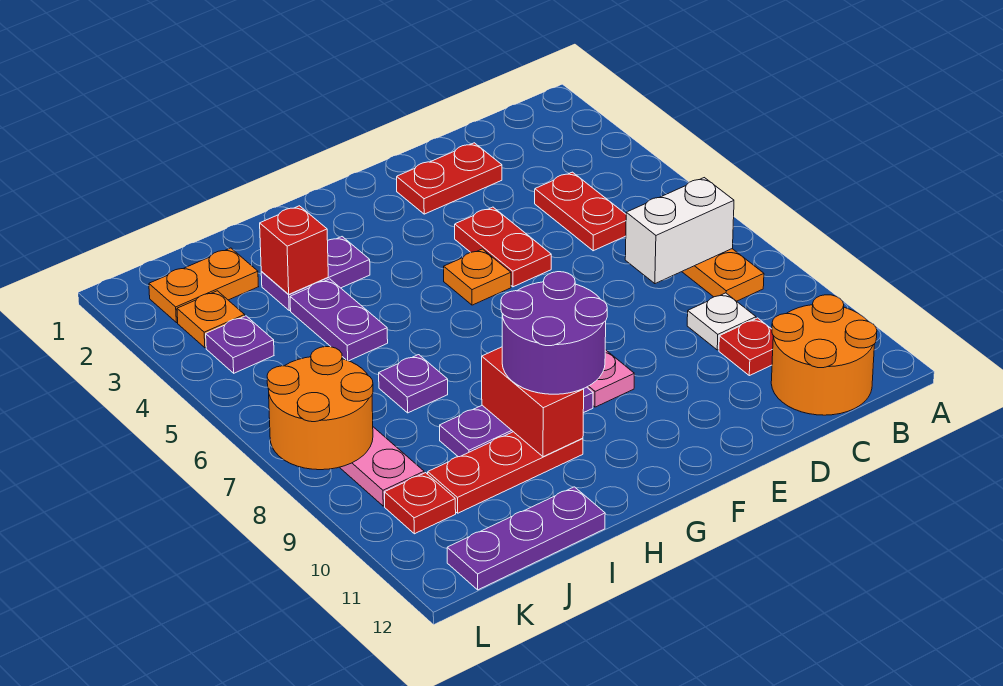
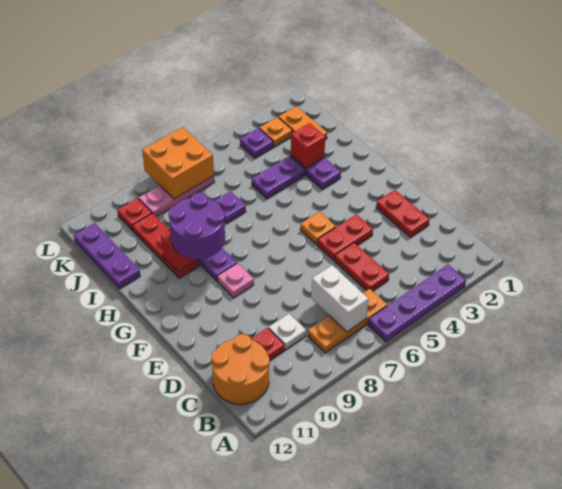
none -> purple plate A3:A6 level 1
red plate C4:C5 level 1 -> red plate C5:D5 level 1
orange round brick K7:L8 level 2 -> orange brick K7:L8 level 2

